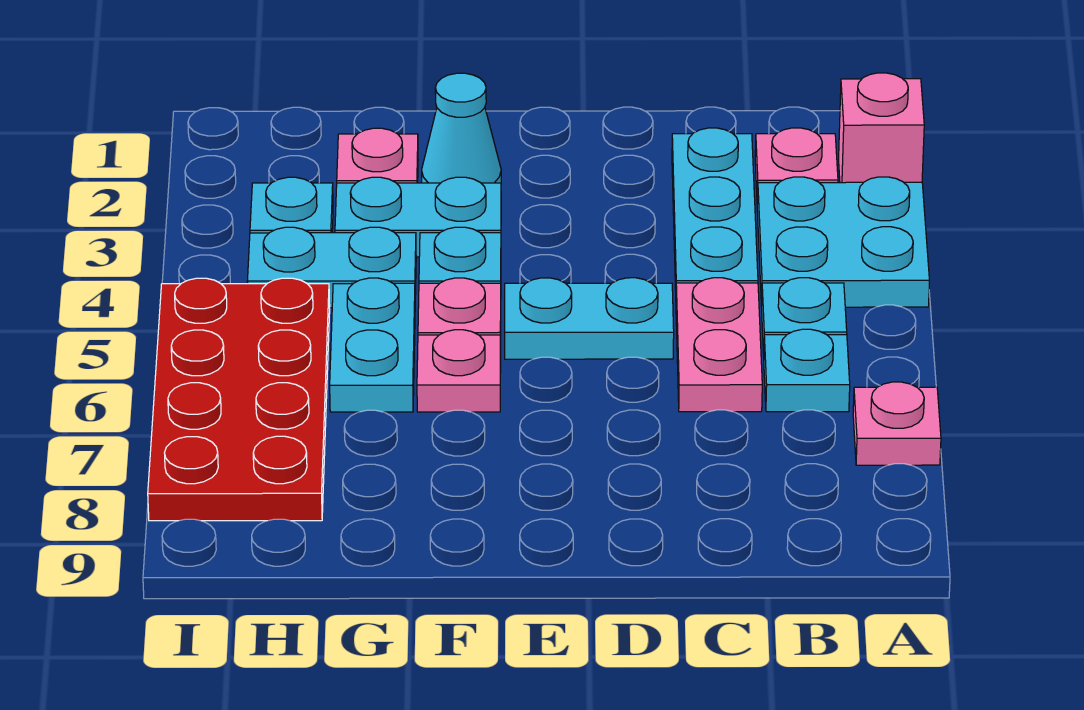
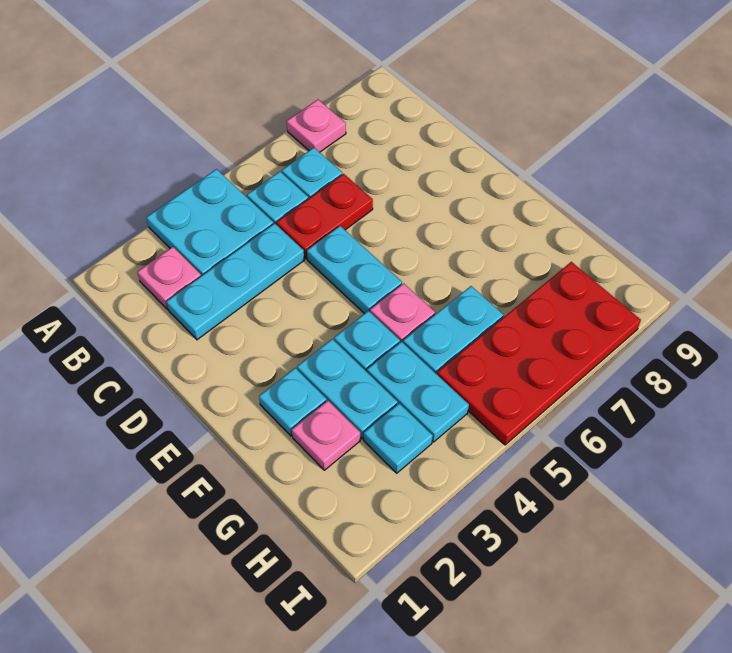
pink brick A2 level 1 -> none
pink plate C5:C6 level 1 -> red plate C5:C6 level 1
cyan cone F2 level 1 -> cyan plate F2 level 1
pink plate F6 level 1 -> none

